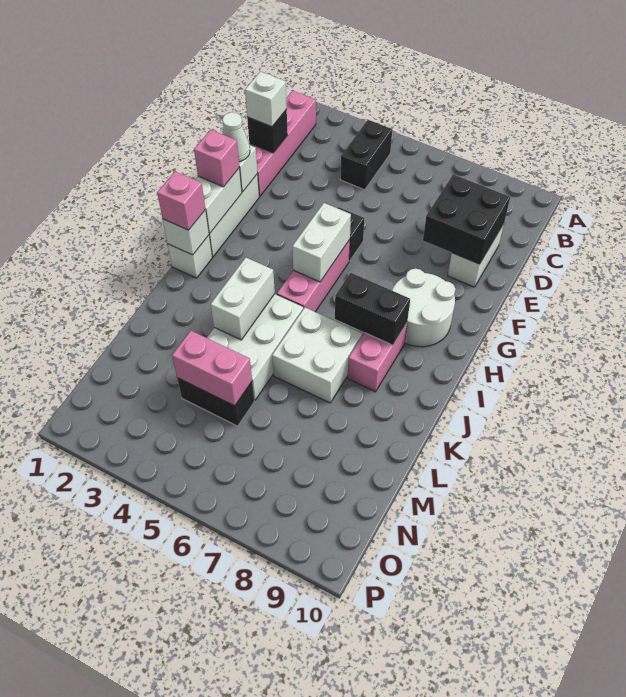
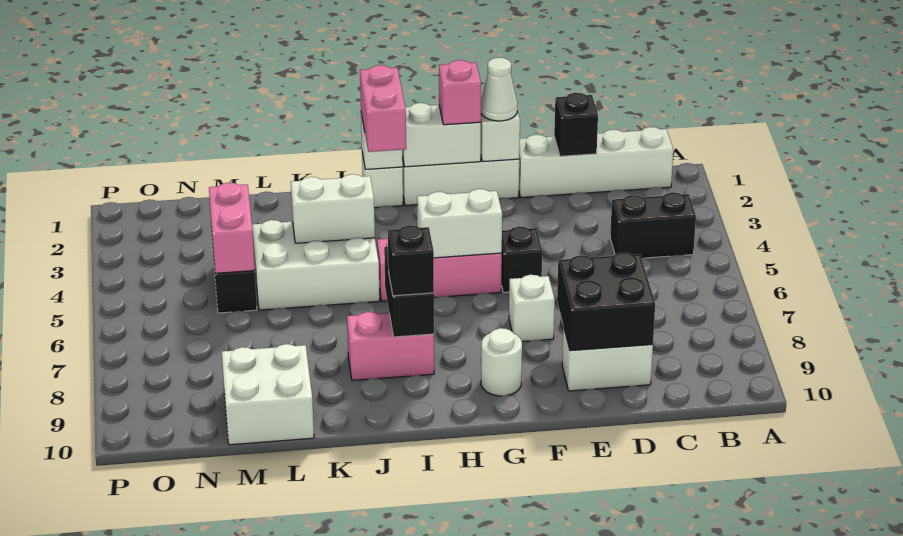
pink brick B1:E1 level 1 -> white brick B1:E1 level 1
white brick D1 level 3 -> white brick F7 level 1
white round brick G8:H9 level 1 -> white round brick G9 level 1
pink brick I1 level 3 -> pink brick I1:I2 level 3
none -> black brick I8 level 3
white brick J6:K7 level 1 -> white brick L9:M10 level 1

